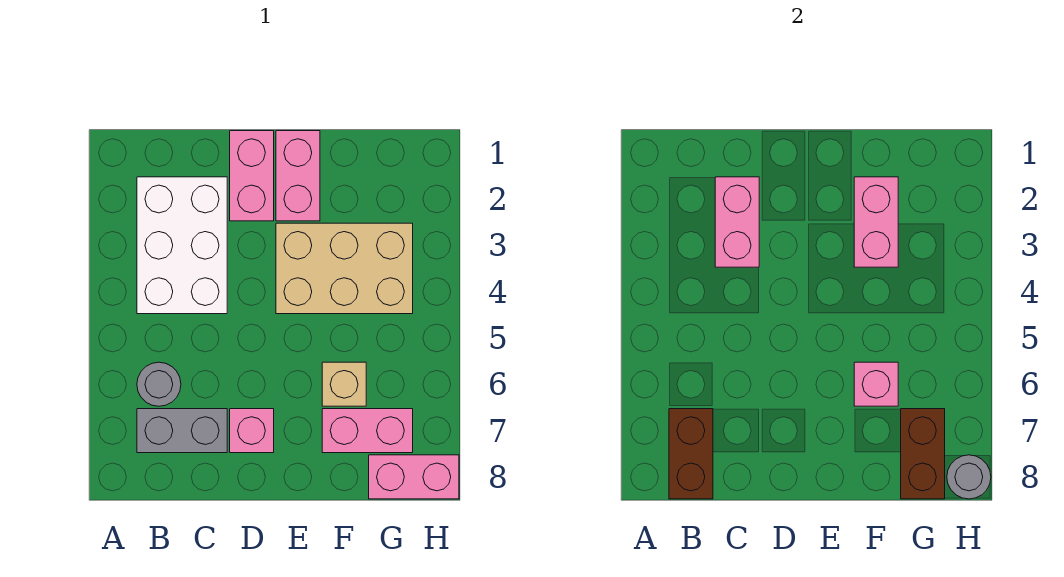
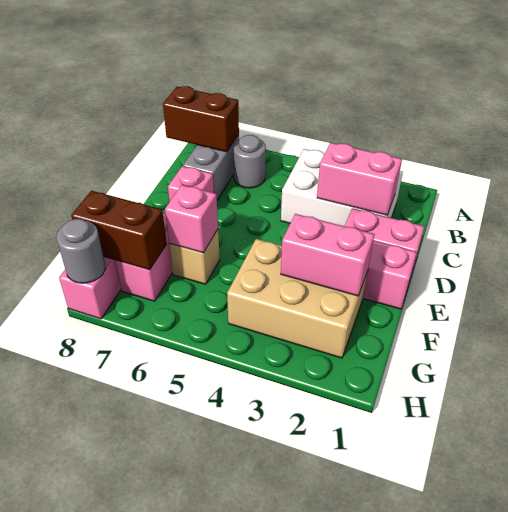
tan brick E3:G4 level 1 -> tan brick F2:G4 level 1

